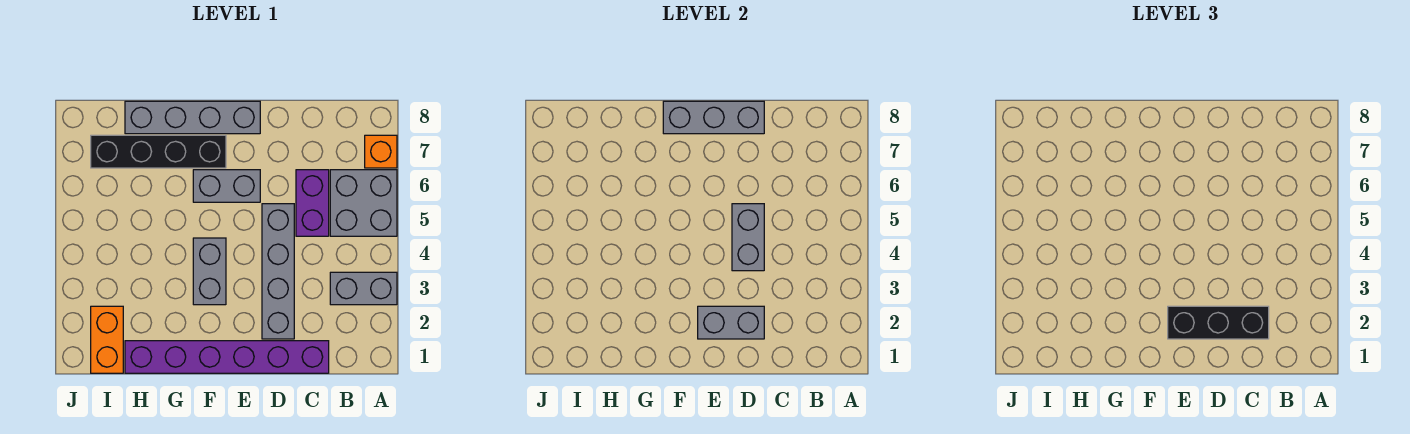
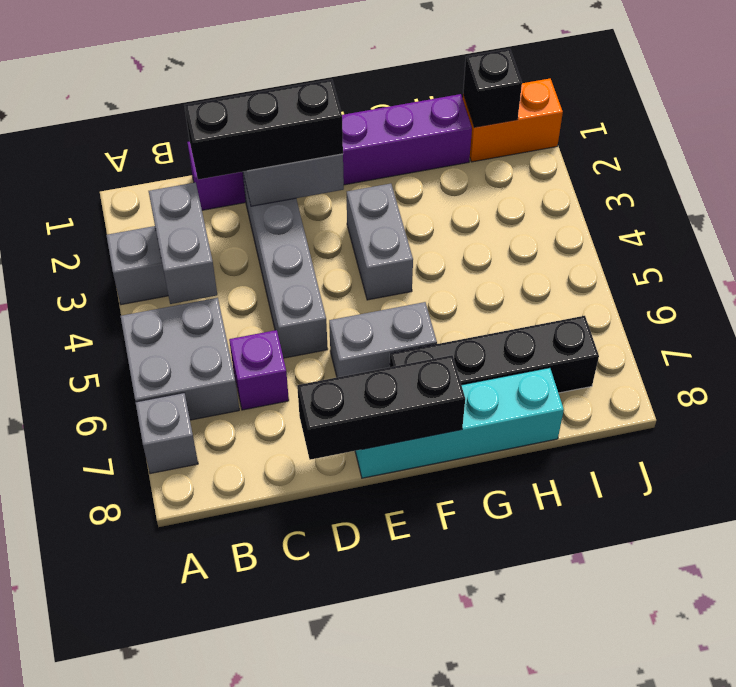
orange brick A7 level 1 -> grey brick A7 level 1
purple brick C5:C6 level 1 -> purple brick C6 level 1
grey brick D4:D5 level 2 -> grey brick B3:B4 level 2
grey brick D8:F8 level 2 -> black brick D8:F8 level 2
grey brick E8:H8 level 1 -> cyan brick E8:H8 level 1
orange brick I1:I2 level 1 -> orange brick I1:J1 level 1
none -> black brick I1 level 2

